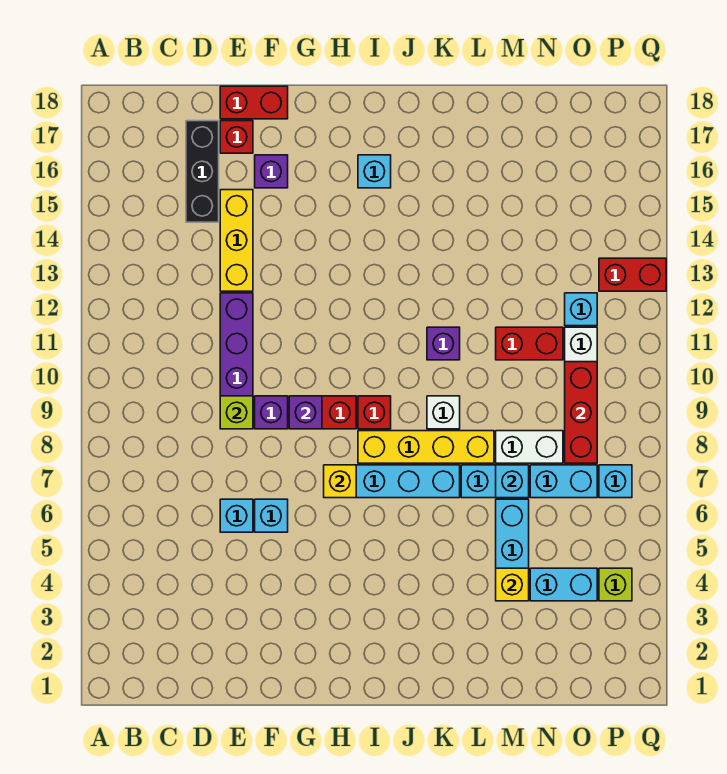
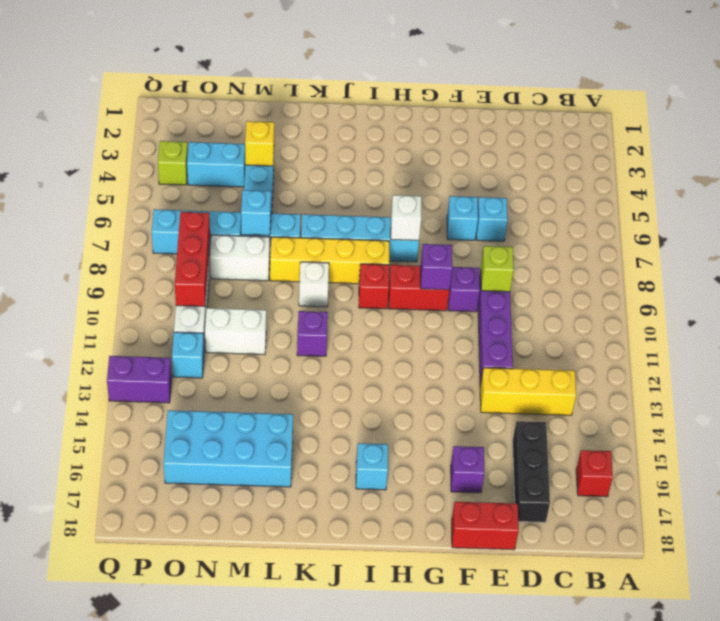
yellow brick E13:E15 level 1 -> yellow brick C13:E13 level 1
red brick E17 level 1 -> red brick B16 level 1
yellow brick H7 level 2 -> white brick H7 level 2
none -> cyan brick L15:O16 level 1
red brick M11:N11 level 1 -> white brick M11:N11 level 1
red brick P13:Q13 level 1 -> purple brick P13:Q13 level 1

